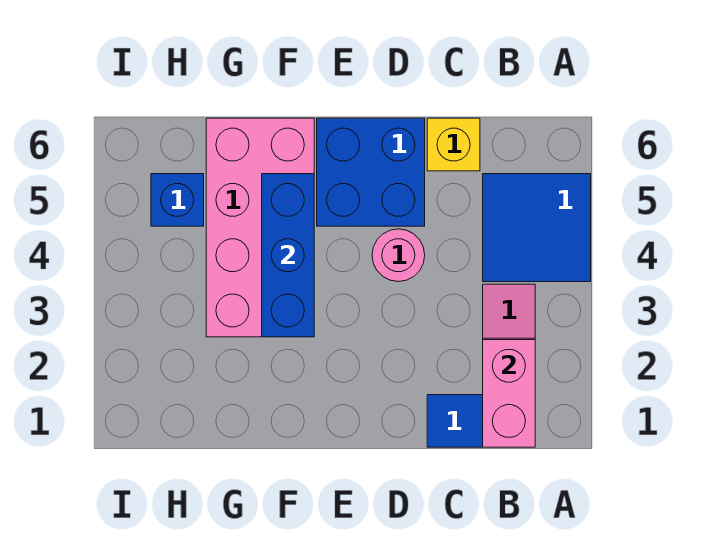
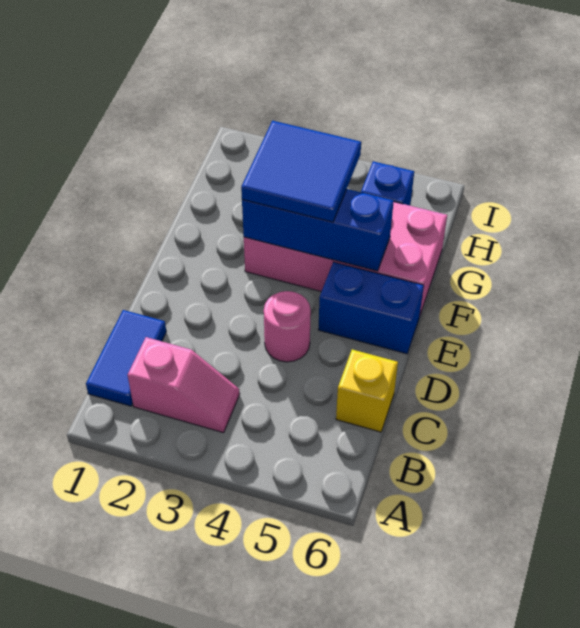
blue tile A4:B5 level 1 -> blue tile F3:G4 level 3
pink brick B1:B2 level 2 -> none
blue brick D5:E6 level 1 -> blue brick E5:E6 level 1

